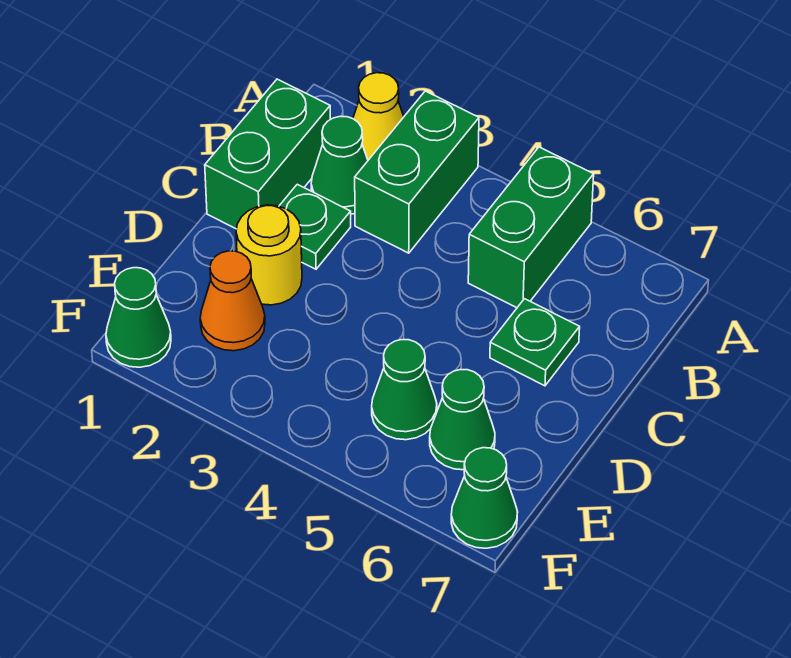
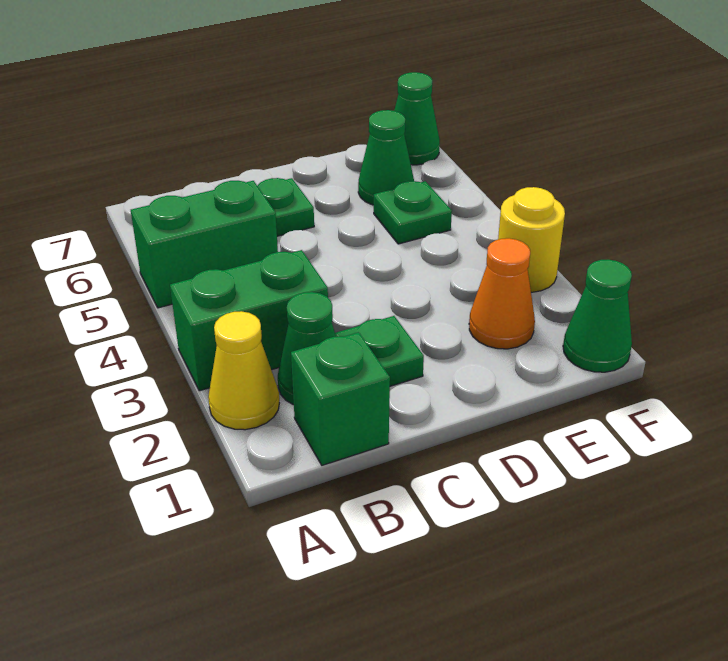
green brick B1:C1 level 1 -> green brick B1 level 1
yellow round brick D2 level 1 -> yellow round brick F3 level 1
green cone E5 level 1 -> green plate E5 level 1

